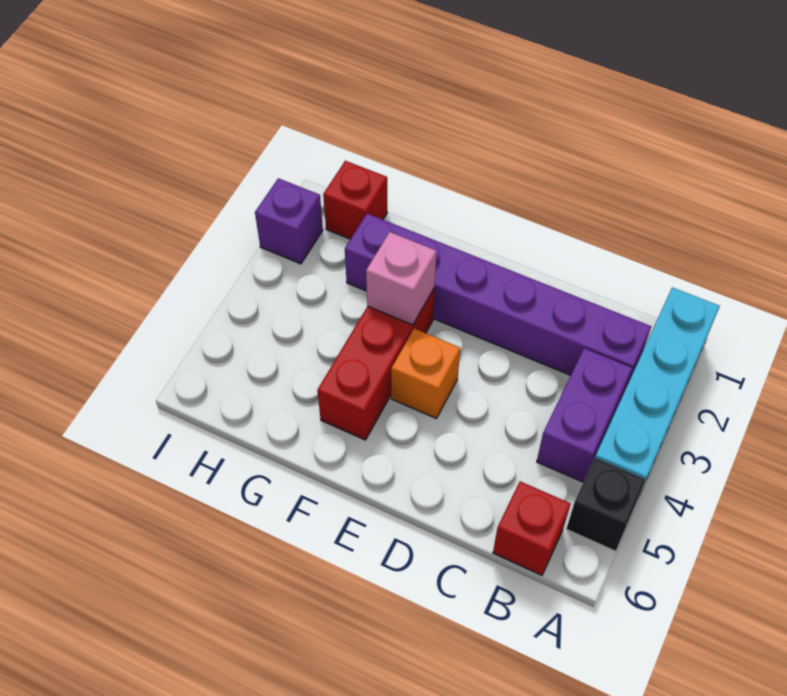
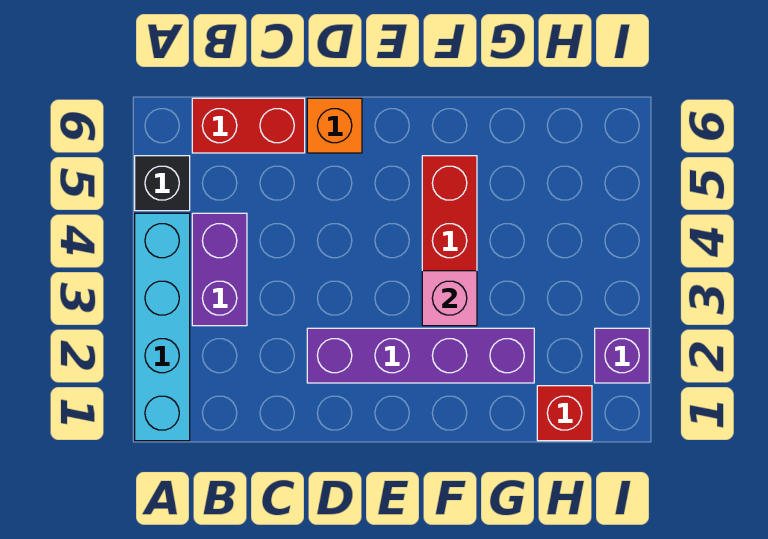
purple brick B2:G2 level 1 -> purple brick D2:G2 level 1
red brick B6 level 1 -> red brick B6:C6 level 1
orange brick E4 level 1 -> orange brick D6 level 1

